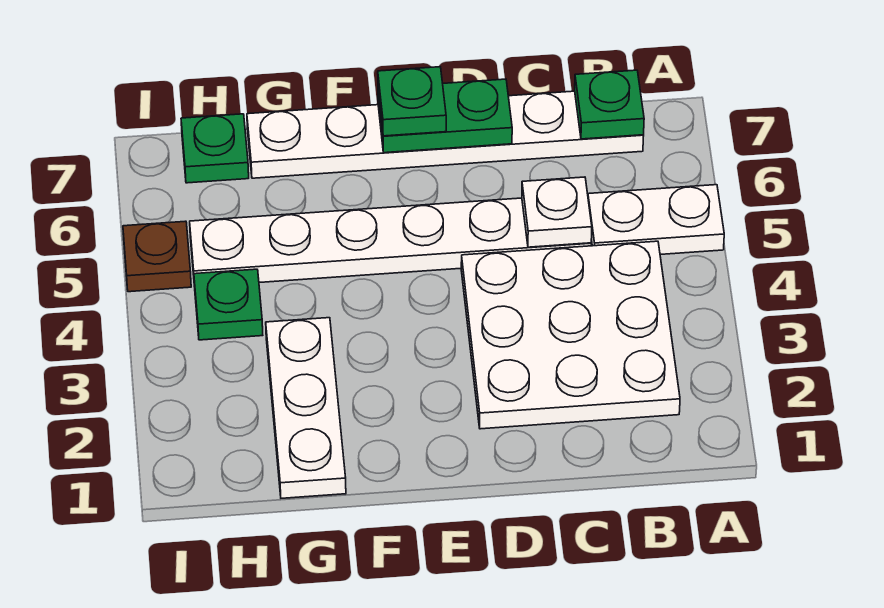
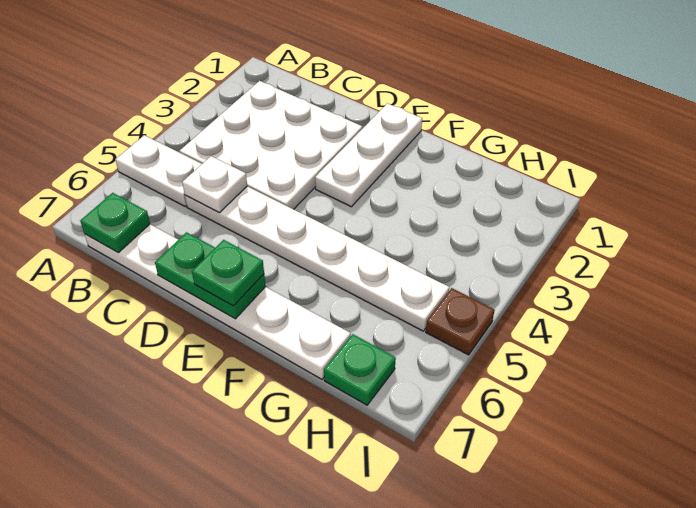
white plate G1:G3 level 1 -> white plate E1:E3 level 1
green plate H4 level 1 -> none

